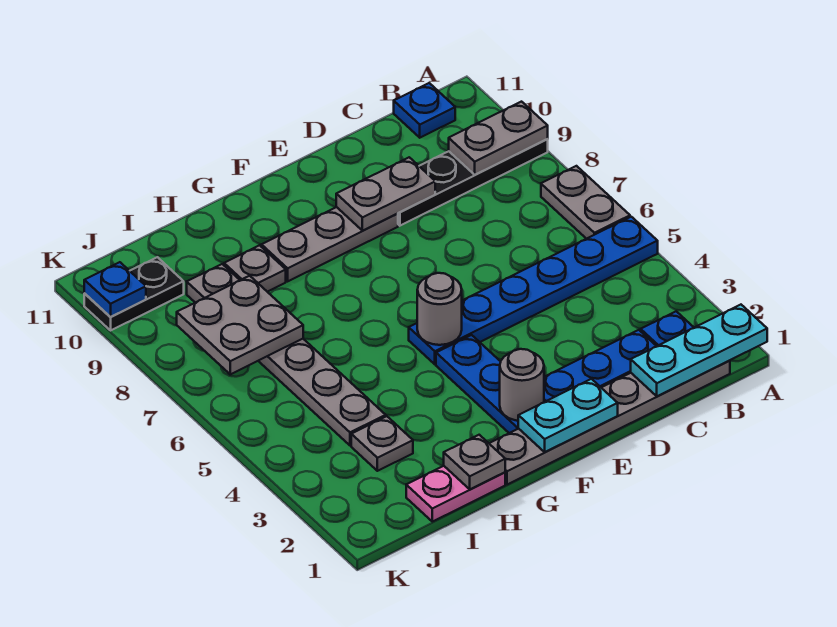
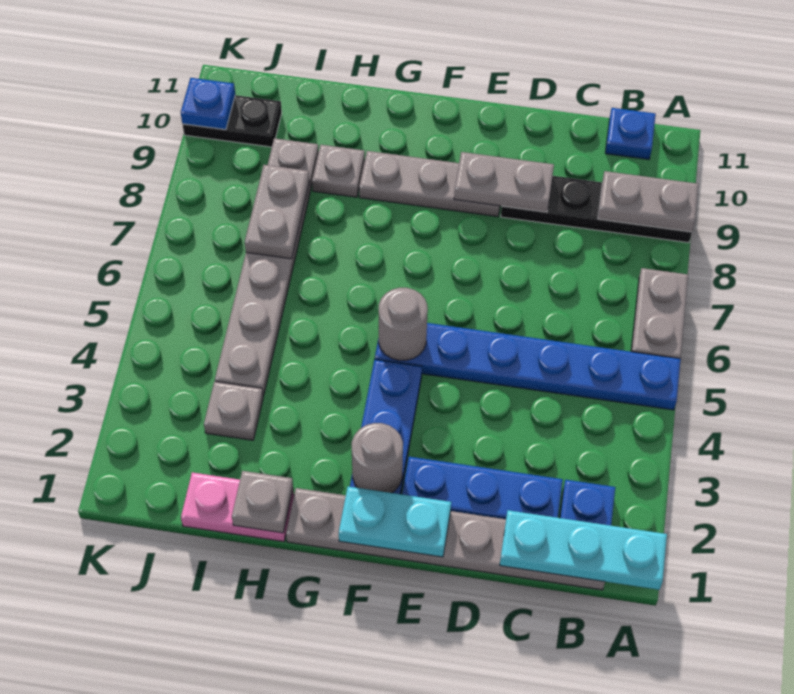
grey plate I7:J8 level 2 -> grey plate I7:I8 level 2

